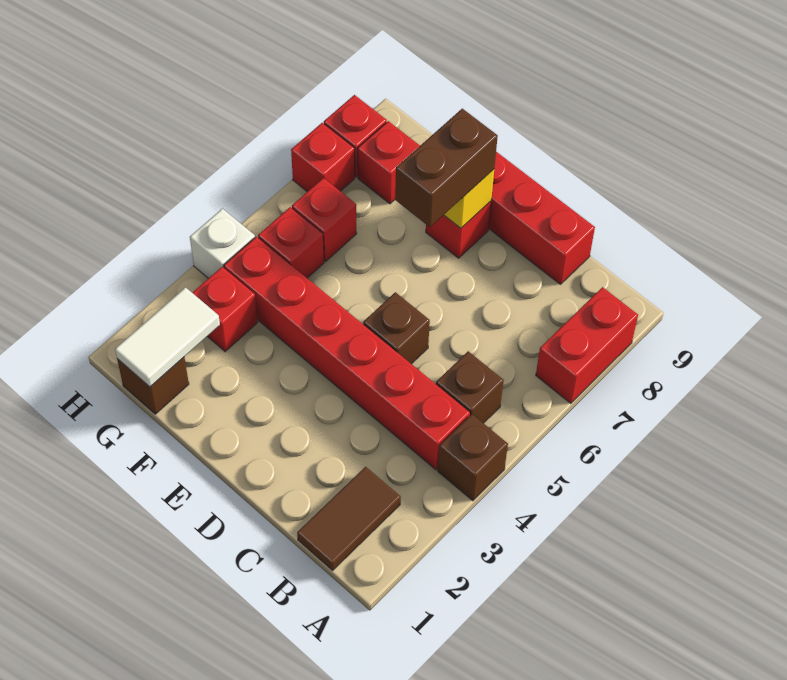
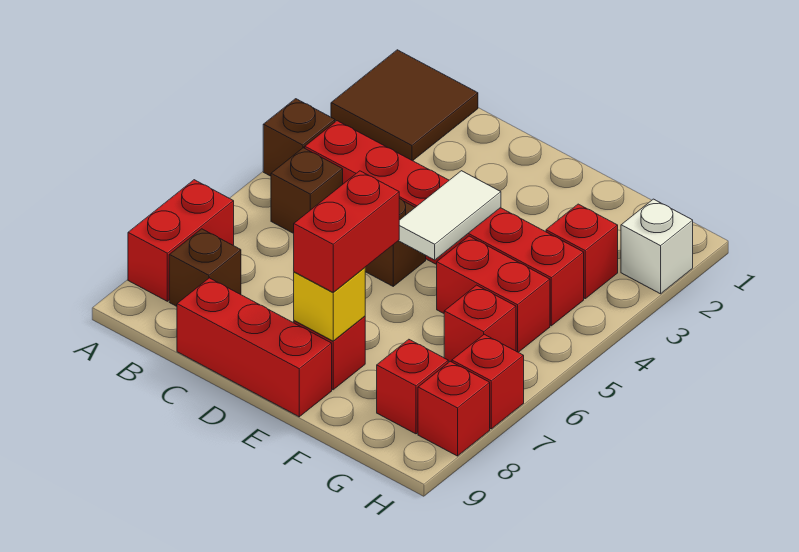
brown tile B1:B2 level 1 -> brown tile A1:B2 level 1
brown brick E7:E8 level 3 -> red brick E7:E8 level 3
brown brick G1 level 1 -> brown brick B8 level 1
white tile G1:G2 level 2 -> white tile E4:E5 level 2
red brick G5 level 1 -> red brick F5:G5 level 1
white brick H4 level 1 -> white brick H2 level 1

